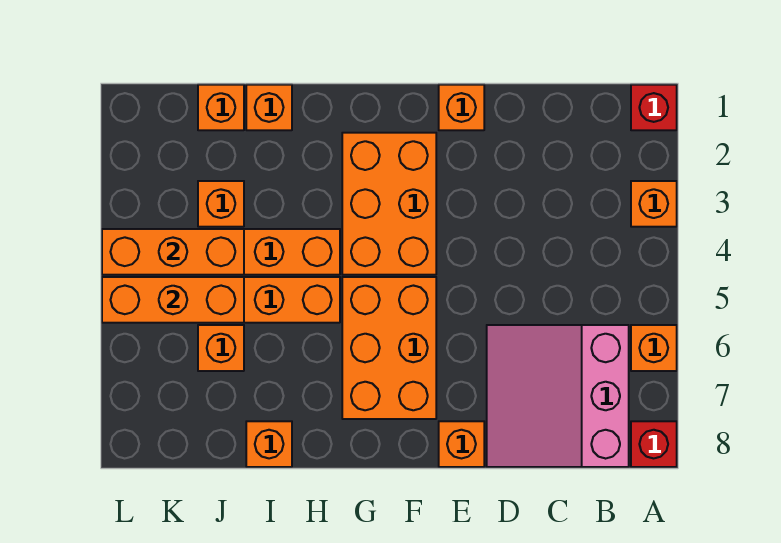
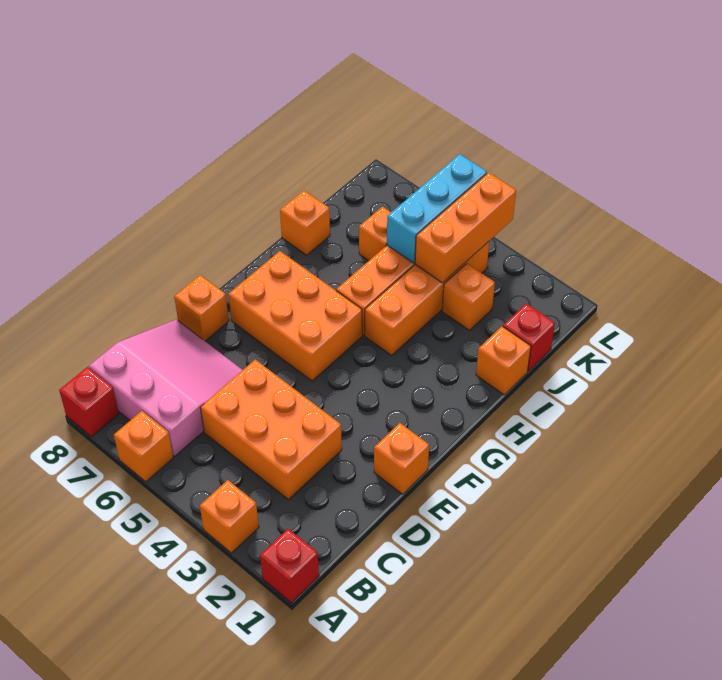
orange brick F2:G4 level 1 -> orange brick C3:D5 level 1
orange brick J1 level 1 -> red brick J1 level 1
orange brick J5:L5 level 2 -> cyan brick J5:L5 level 2

